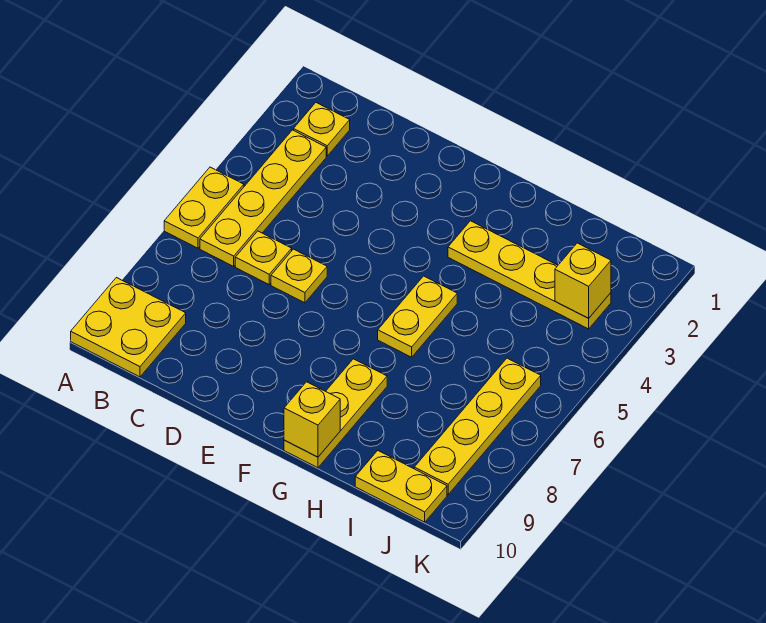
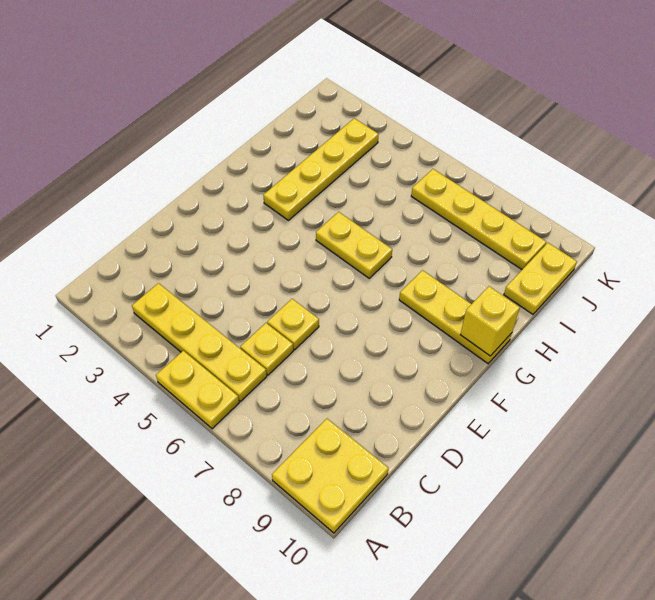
yellow plate B2 level 1 -> none
yellow brick J3 level 2 -> none

